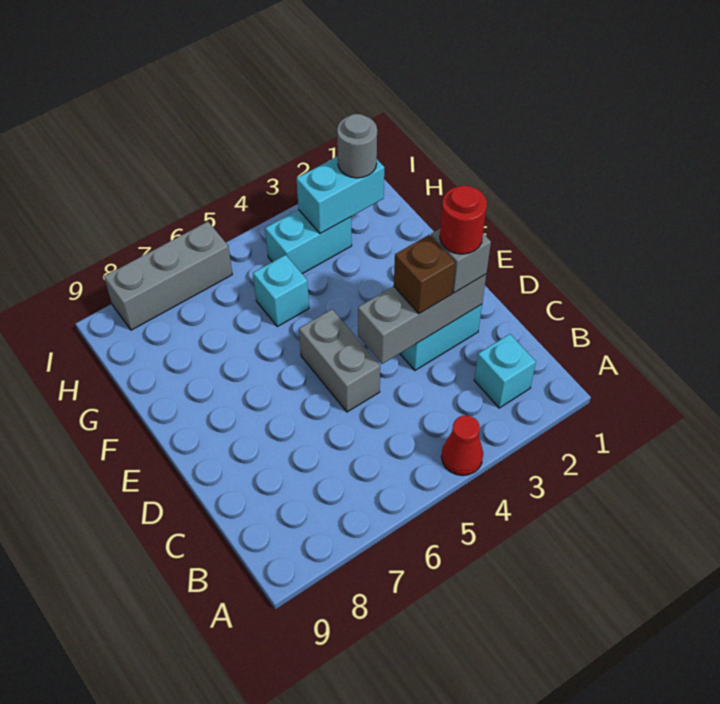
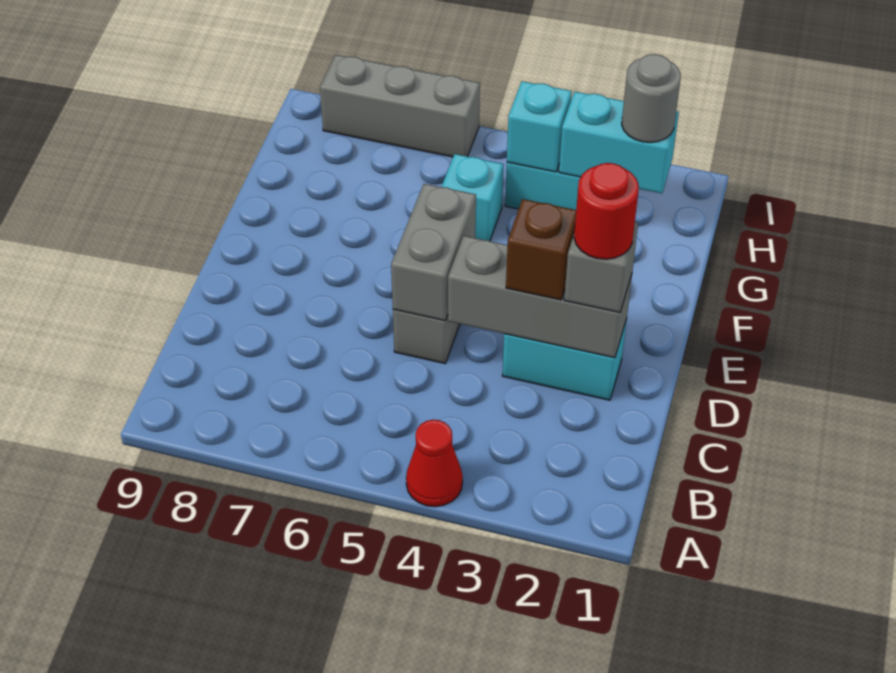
cyan brick B2 level 1 -> cyan brick H4 level 2
none -> grey brick D5:E5 level 2

